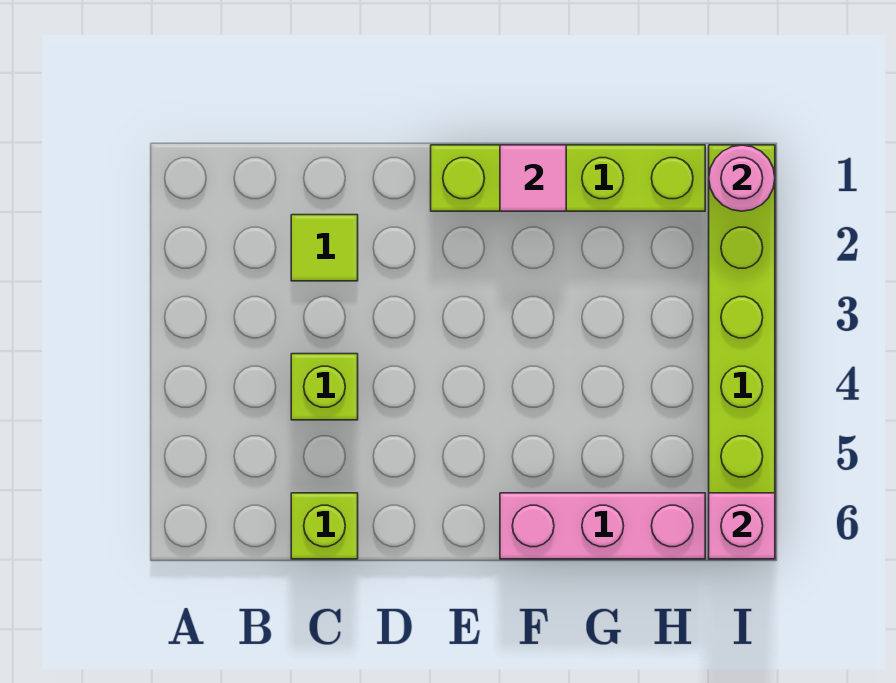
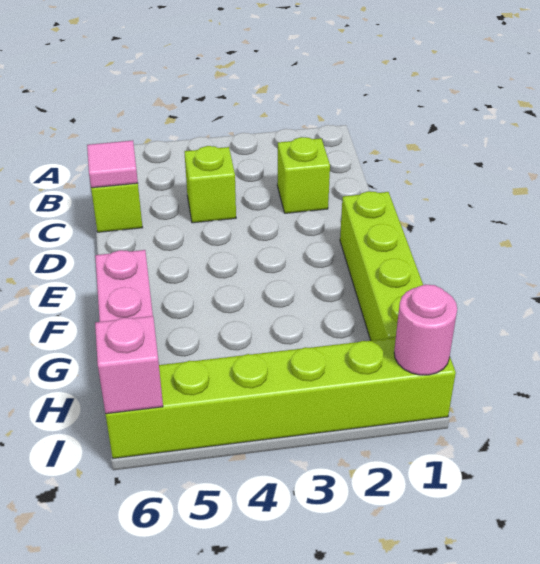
lime tile C2 level 1 -> lime brick C2 level 1
pink tile F1 level 2 -> pink tile C6 level 2

